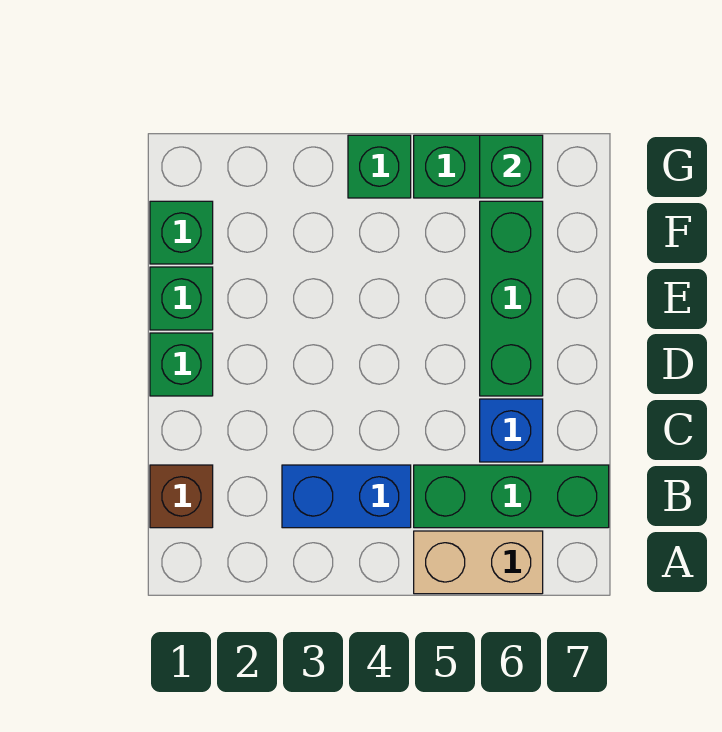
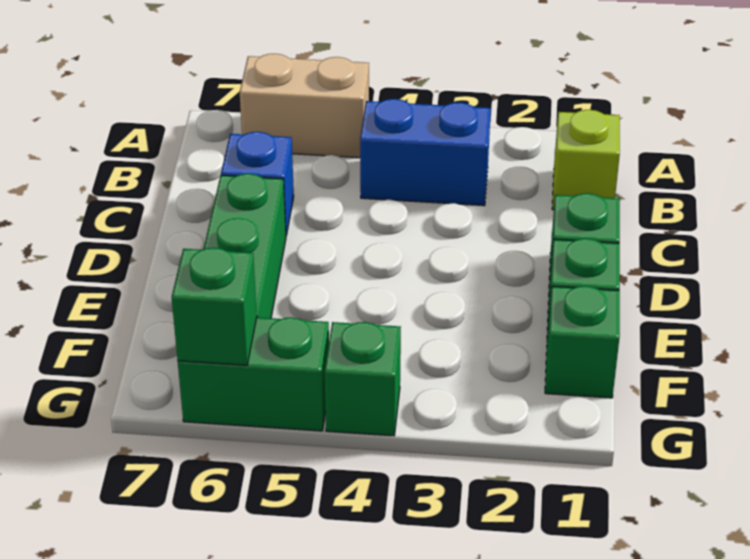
brown brick B1 level 1 -> lime brick B1 level 1
green brick B5:B7 level 1 -> none

